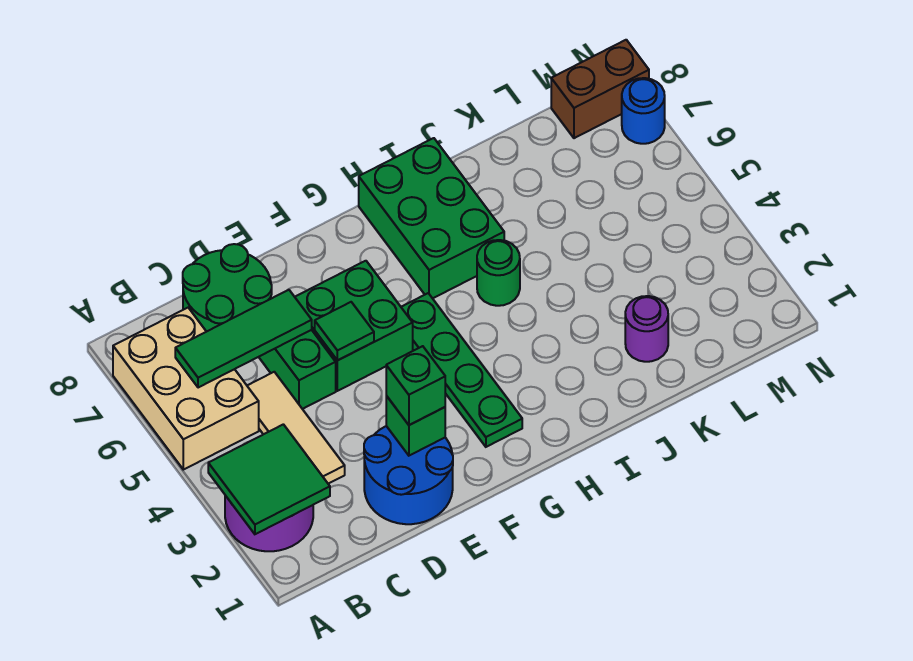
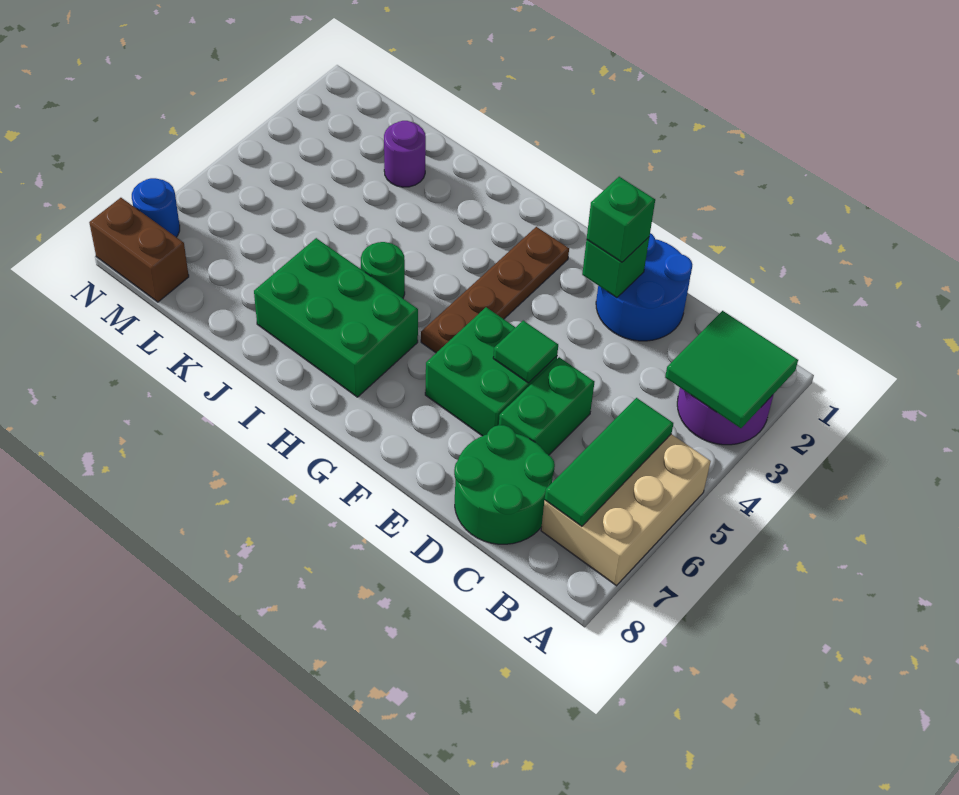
green tile B6:D6 level 2 -> green tile B5:B7 level 2
tan tile C3:C5 level 1 -> none
green plate G2:G5 level 1 -> brown plate G2:G5 level 1
green brick H6:I8 level 1 -> green brick H6:J7 level 1

